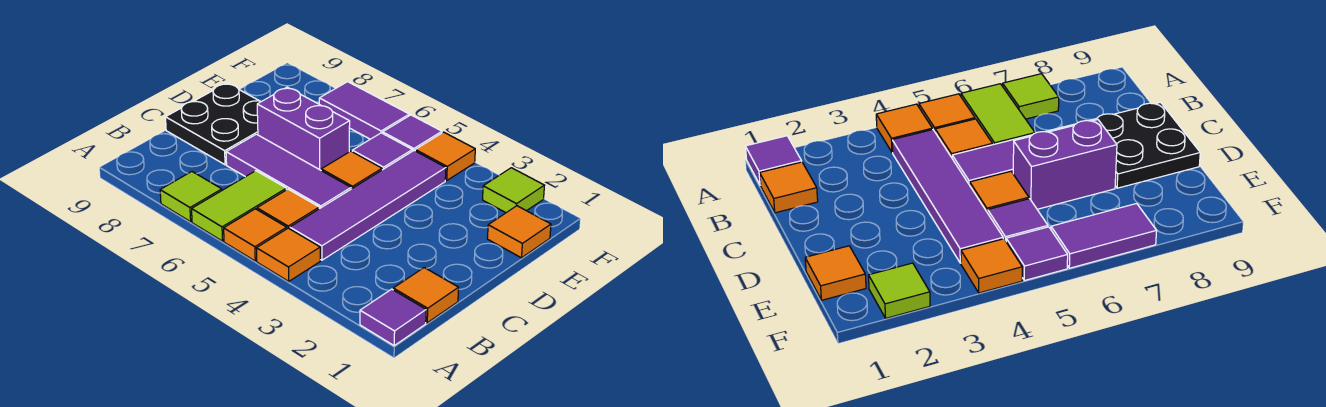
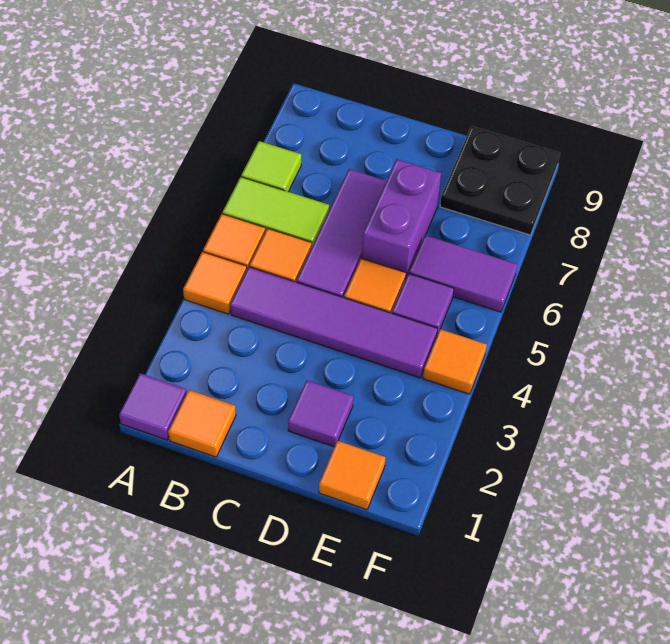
black plate C8:D9 level 1 -> black plate E8:F9 level 1
lime tile F2 level 1 -> none
purple tile F5 level 1 -> purple tile D2 level 1
purple tile F6:F7 level 1 -> purple tile E6:F6 level 1

